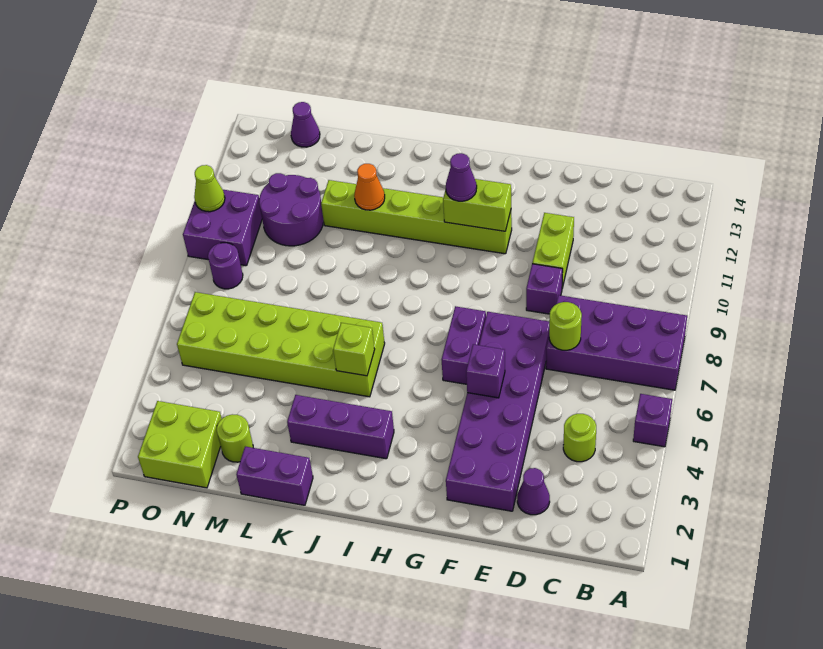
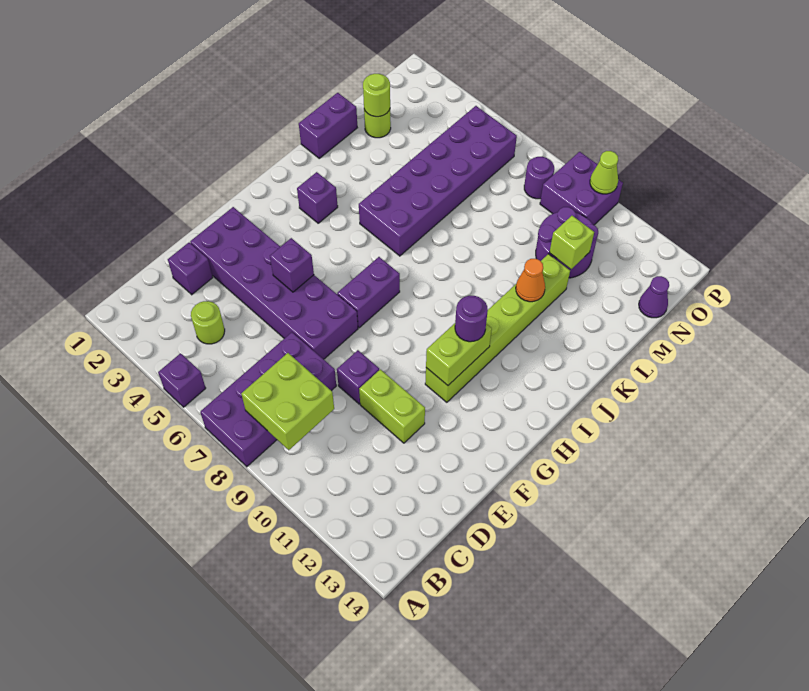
purple cone D2 level 1 -> purple brick D2 level 1
lime round brick D7 level 2 -> lime round brick M2 level 2
purple brick G6:G7 level 1 -> purple brick G7:H7 level 1
purple cone H11 level 3 -> purple round brick H11 level 3
purple brick I3:K3 level 1 -> purple brick I3 level 1
lime brick J5:O6 level 1 -> purple brick J5:O6 level 1
lime brick J5 level 2 -> lime brick M11 level 2
lime brick N1:O2 level 1 -> lime brick B8:C9 level 2

